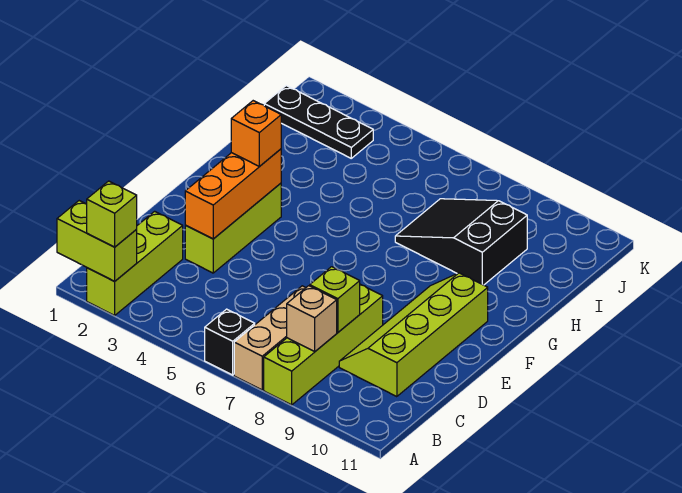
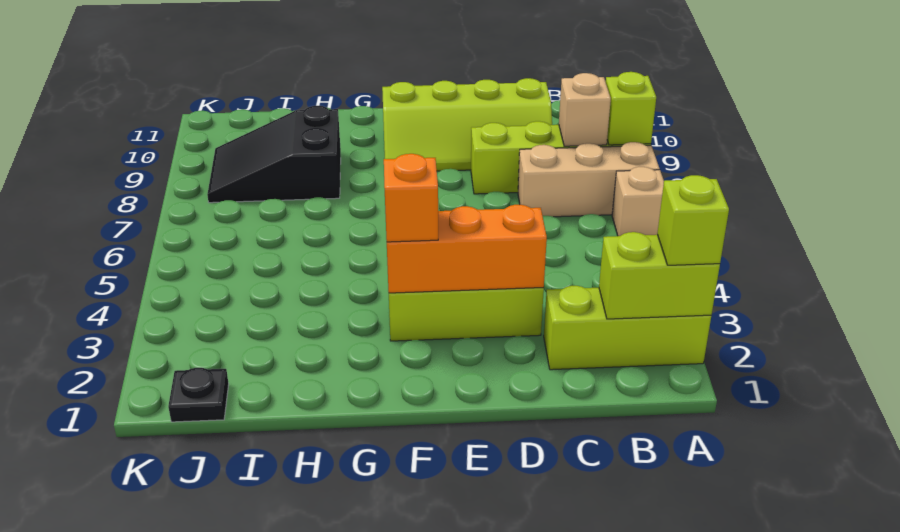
lime brick A1:A2 level 2 -> lime brick A2:B2 level 2
black brick A6 level 1 -> tan brick A6 level 1
lime brick C8 level 2 -> lime brick A8 level 2
black slope H7:I9 level 1 top 9 -> black slope H8:J9 level 1 top H
black plate J1:J3 level 1 -> black plate J1 level 1

